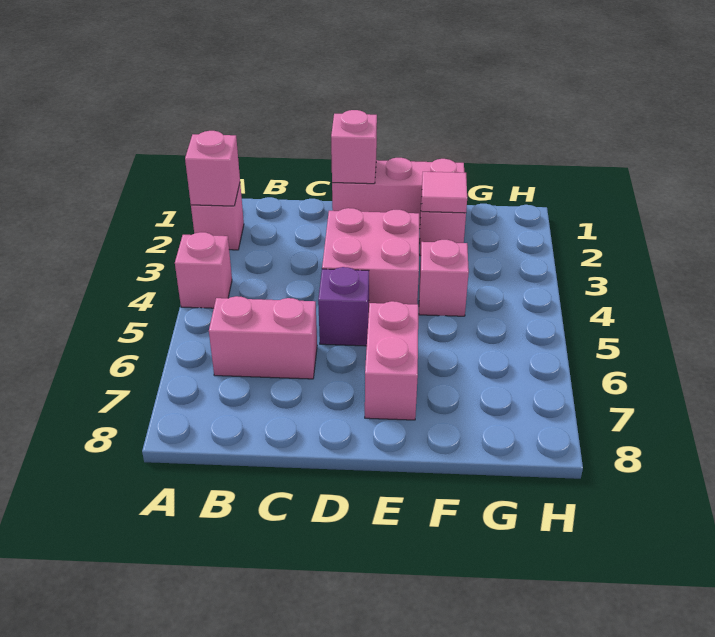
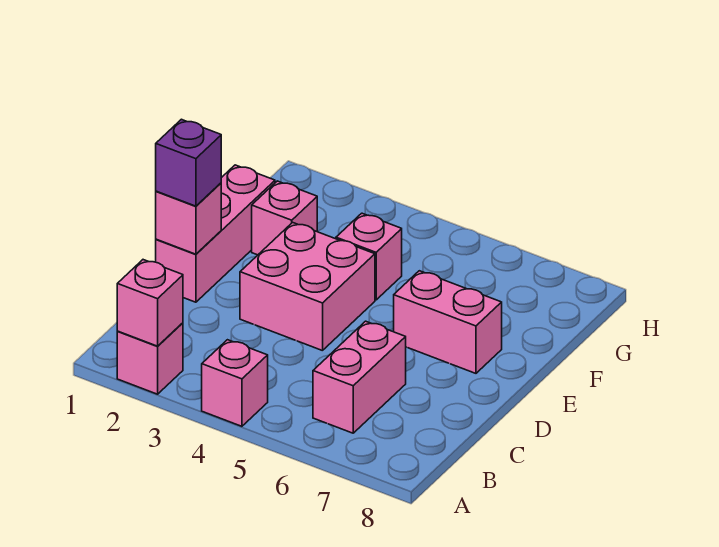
purple brick D5 level 1 -> purple brick D1 level 3
pink tile F2 level 2 -> none

